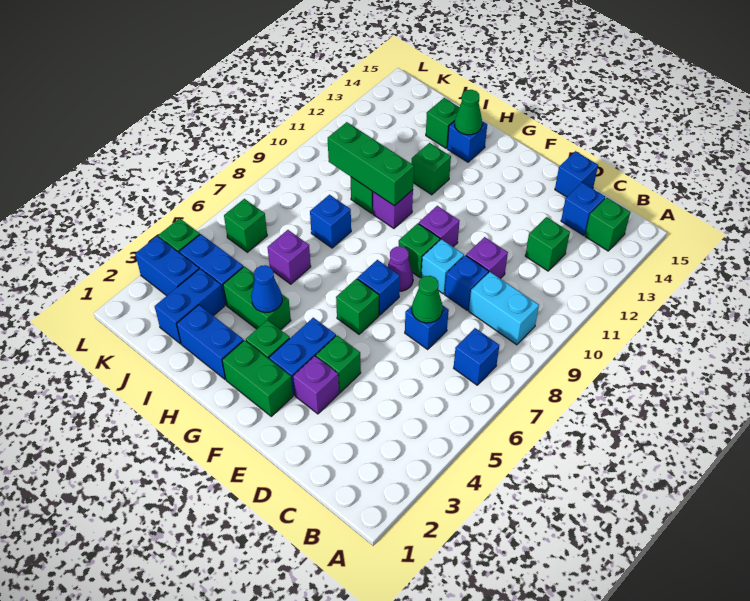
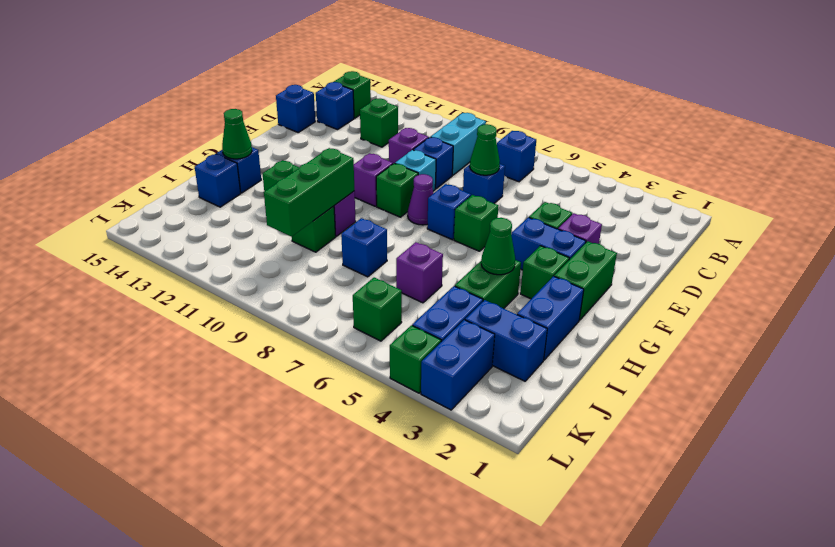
blue cone H4 level 2 -> green cone H4 level 2
green brick I14 level 1 -> blue brick I14 level 1

